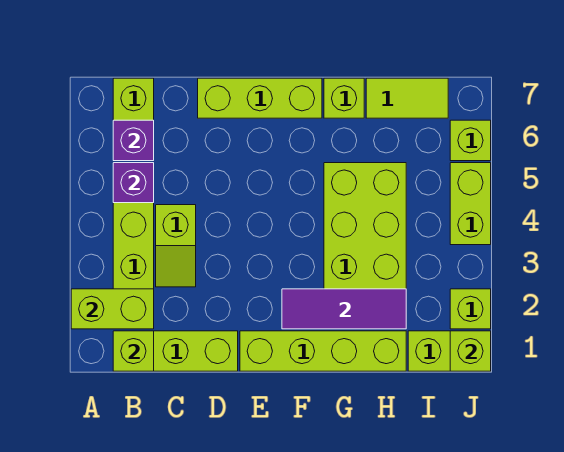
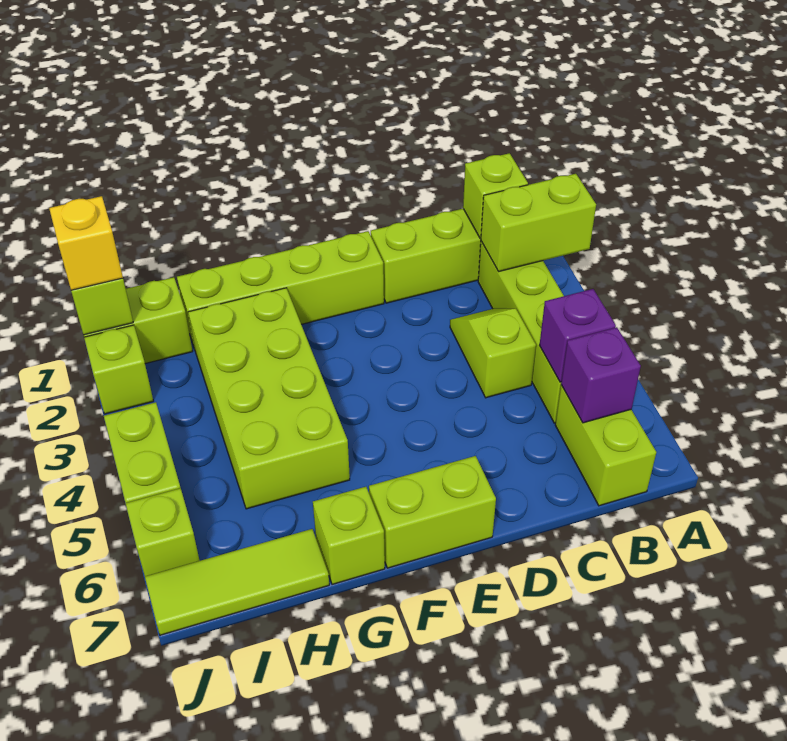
lime brick D7:F7 level 1 -> lime brick E7:F7 level 1
purple tile F2:H2 level 2 -> none
lime tile H7:I7 level 1 -> lime tile H7:J7 level 1
none -> yellow brick J1 level 3

